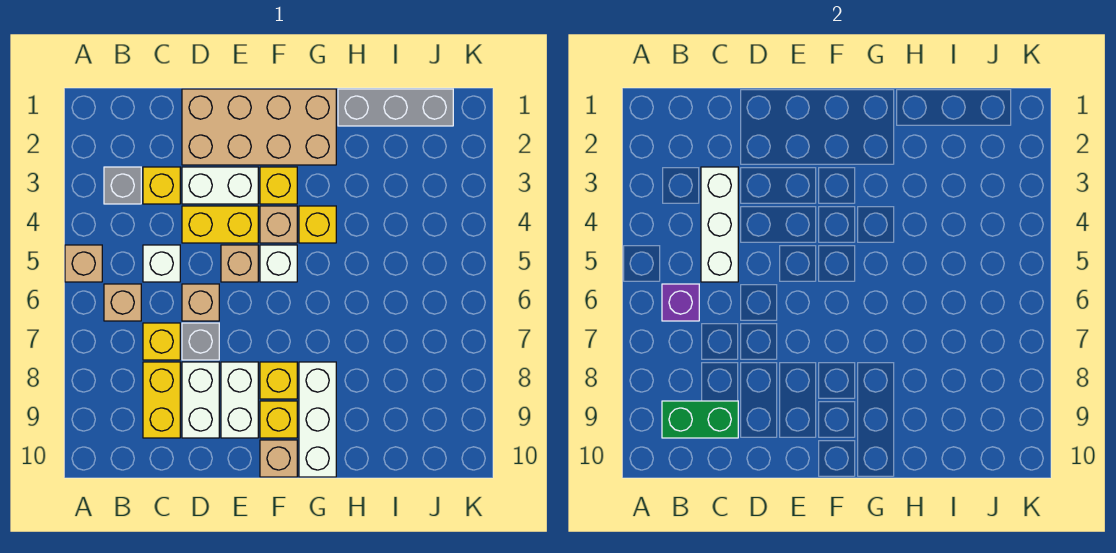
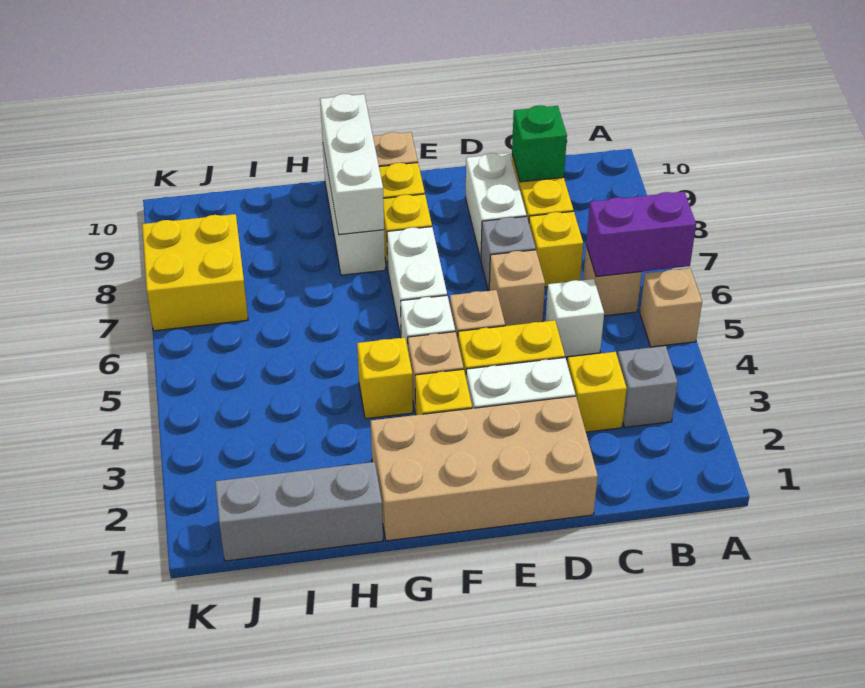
purple brick B6 level 2 -> purple brick A6:B6 level 2
green brick B9:C9 level 2 -> green brick C9 level 2
white brick C3:C5 level 2 -> white brick G8:G10 level 2
white brick E8:E9 level 1 -> white brick F6:F7 level 1
none -> yellow brick J7:K8 level 1

